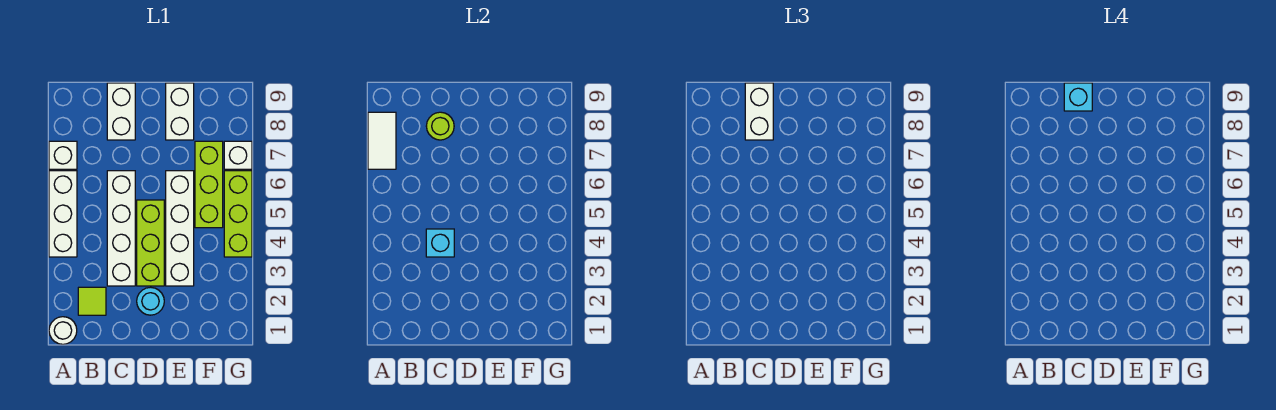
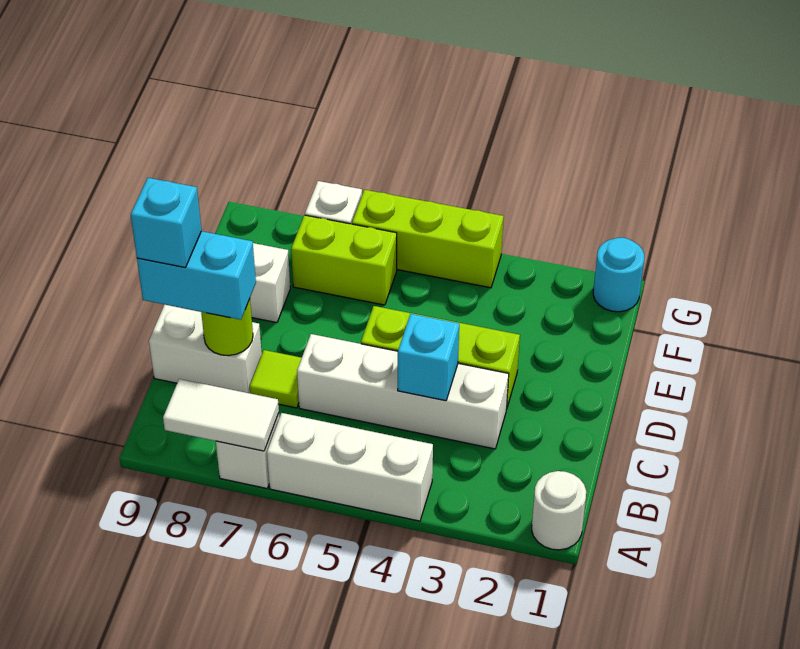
lime tile B2 level 1 -> lime tile C7 level 1
white brick C8:C9 level 3 -> cyan brick C8:C9 level 3
cyan round brick D2 level 1 -> cyan round brick G1 level 1
white brick E3:E6 level 1 -> none
lime brick F5:F7 level 1 -> lime brick F6:F7 level 1

